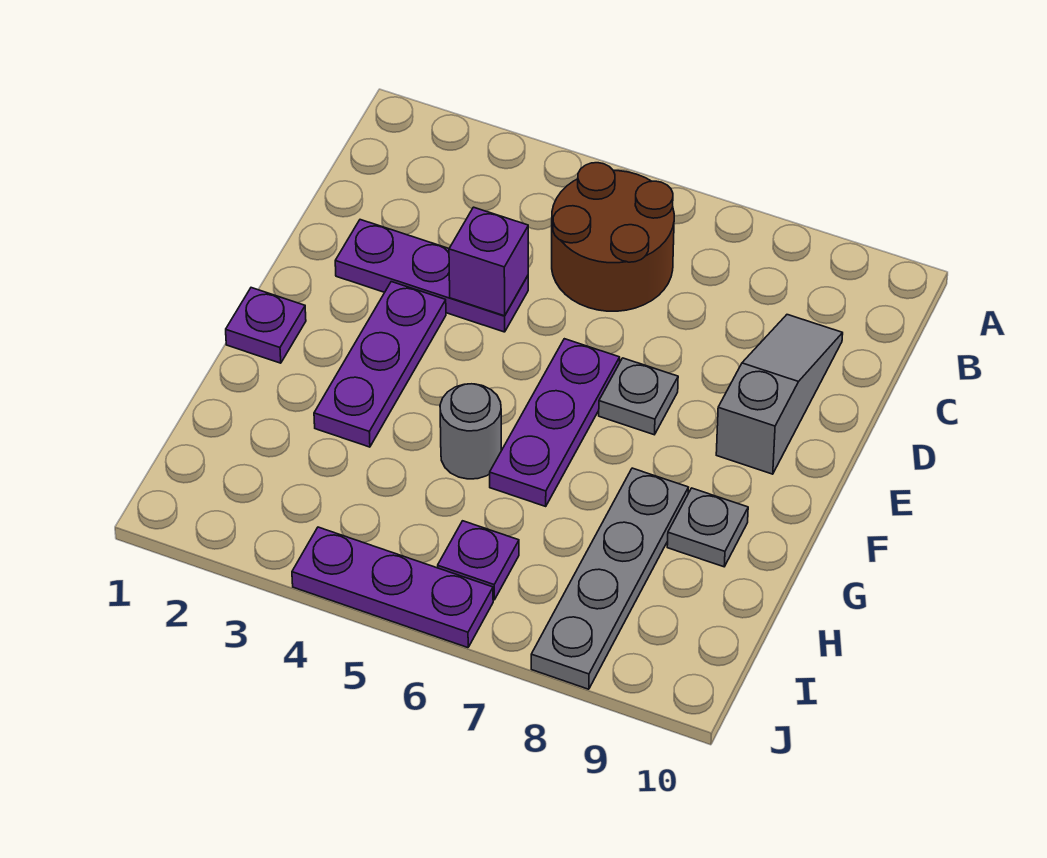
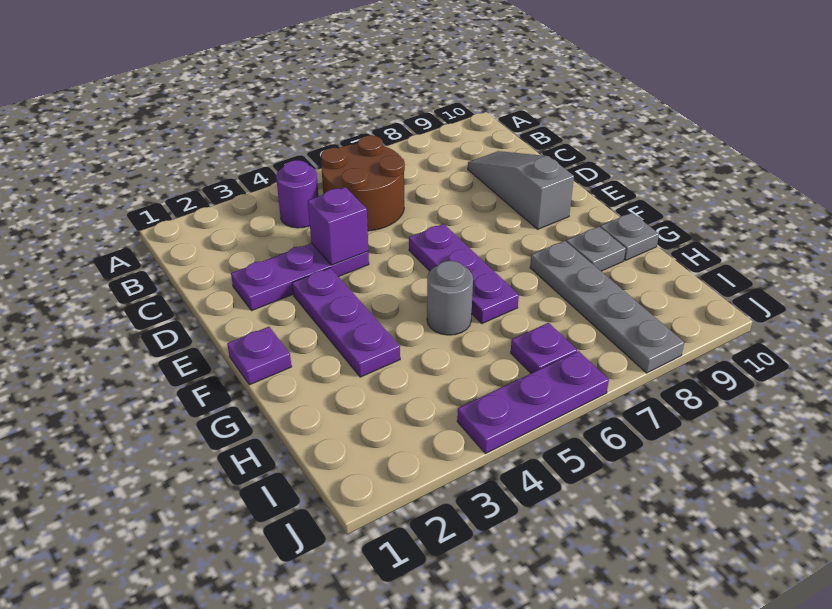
none -> purple round brick B4 level 1
grey plate E7 level 1 -> grey plate G10 level 1

